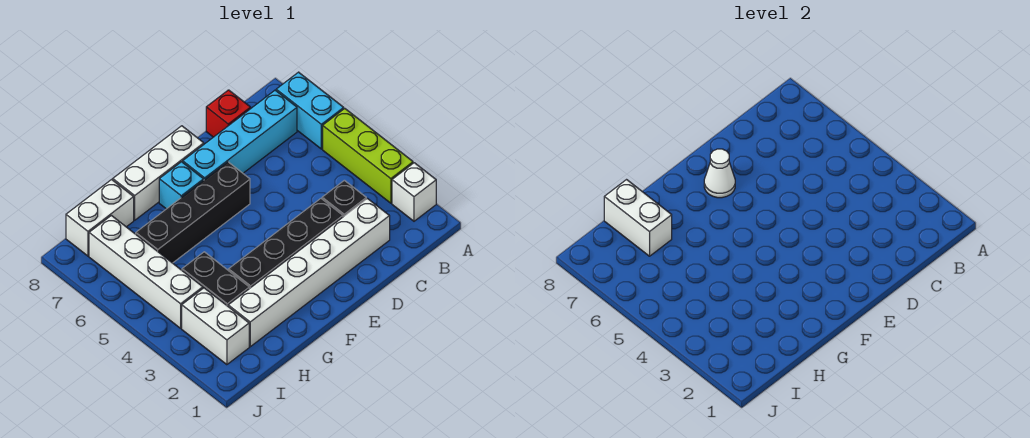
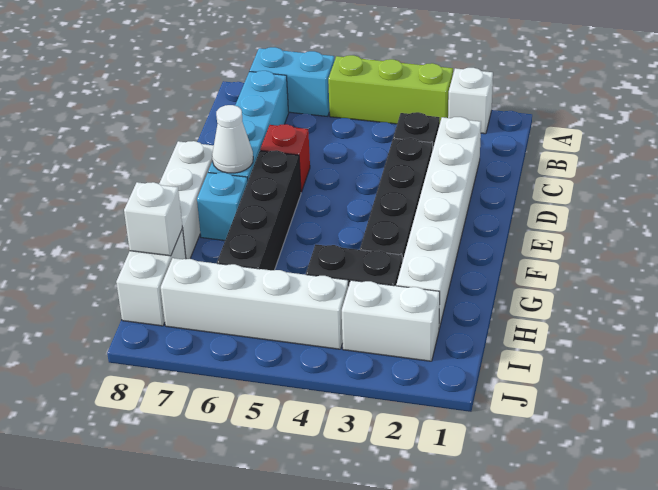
red brick C8 level 1 -> red brick D6 level 1
white brick H7:H8 level 2 -> white brick H8 level 2

